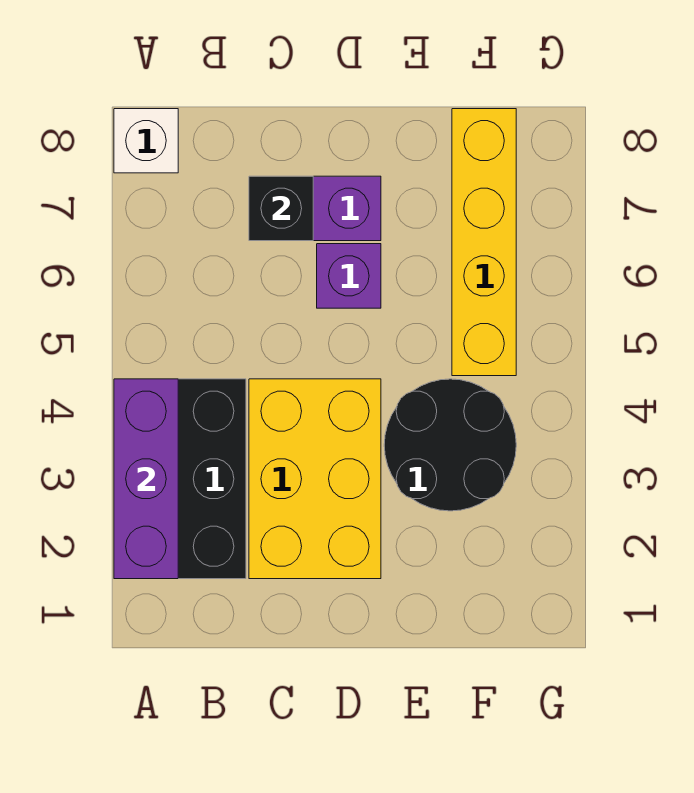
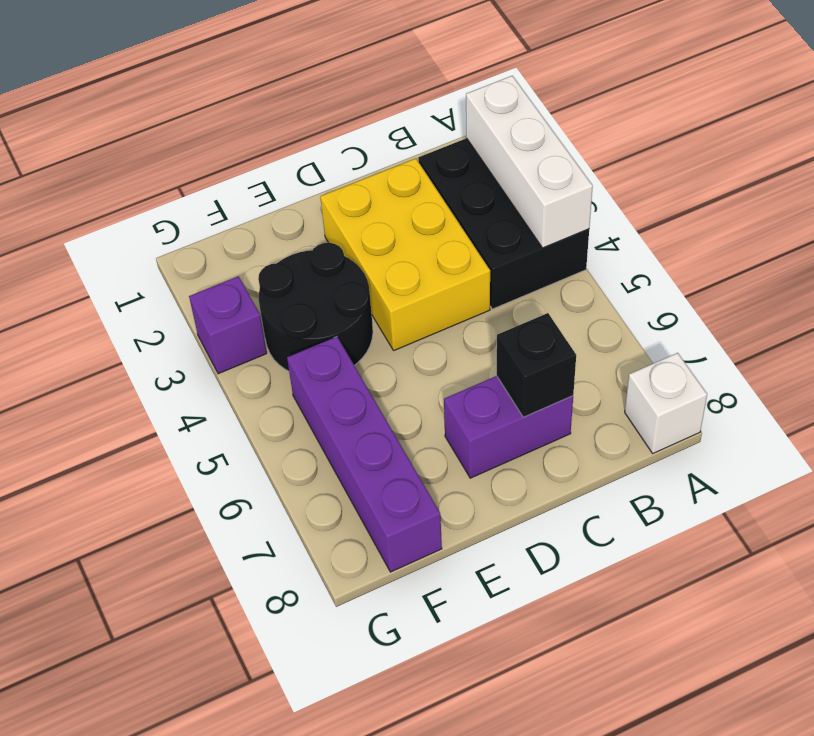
purple brick A2:A4 level 2 -> white brick A2:A4 level 2
purple brick D6 level 1 -> purple brick G3 level 1
yellow brick F5:F8 level 1 -> purple brick F5:F8 level 1

